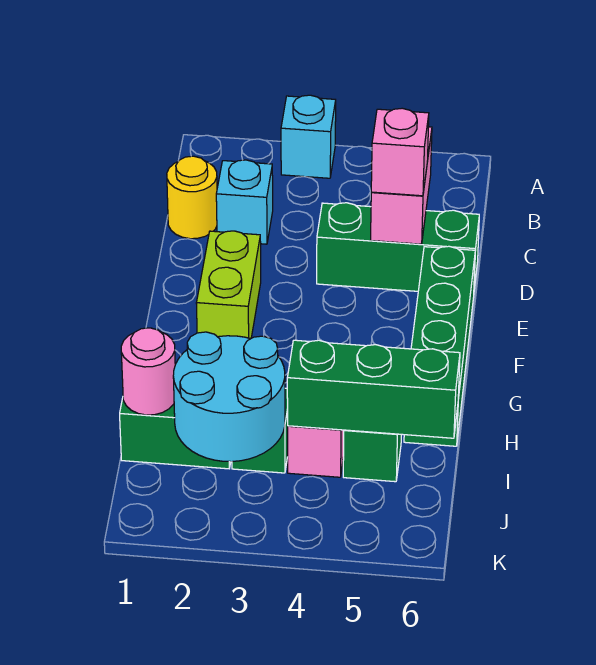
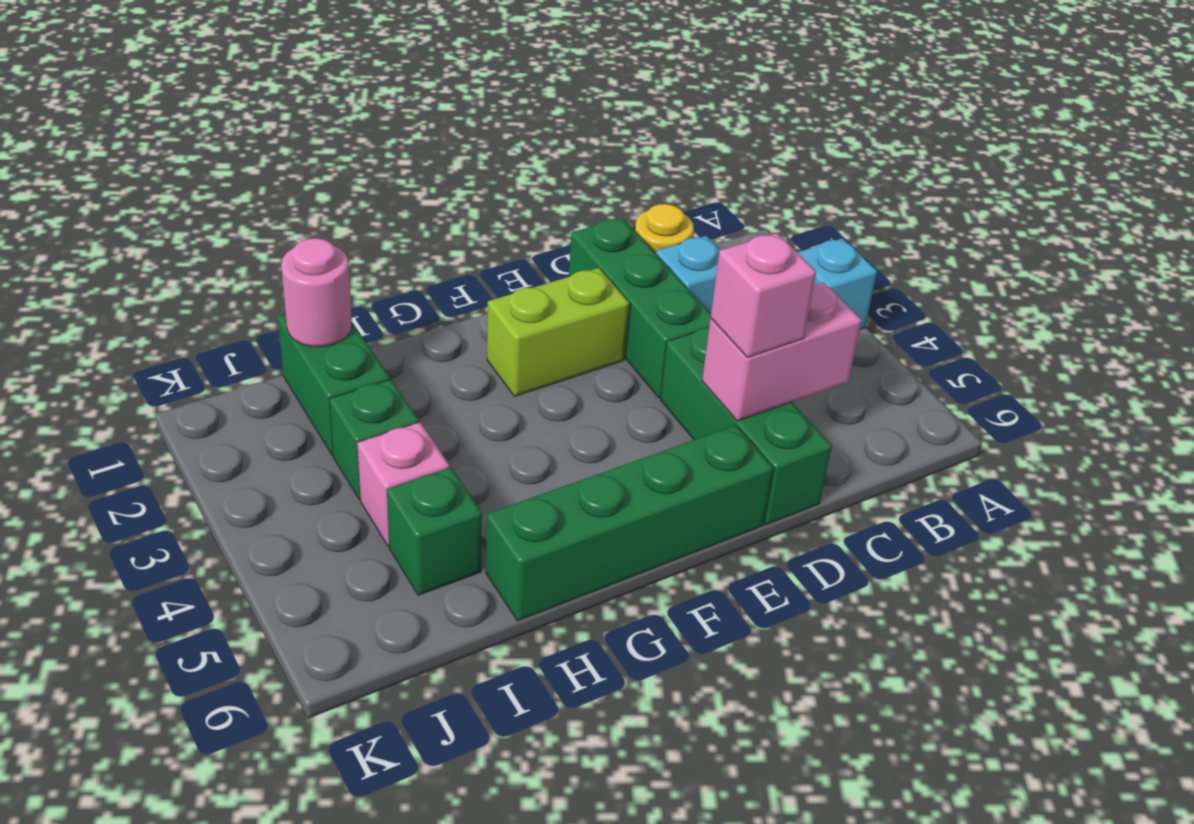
cyan round brick I2:J3 level 2 -> none
green brick I4:I6 level 2 -> green brick D1:D3 level 1

